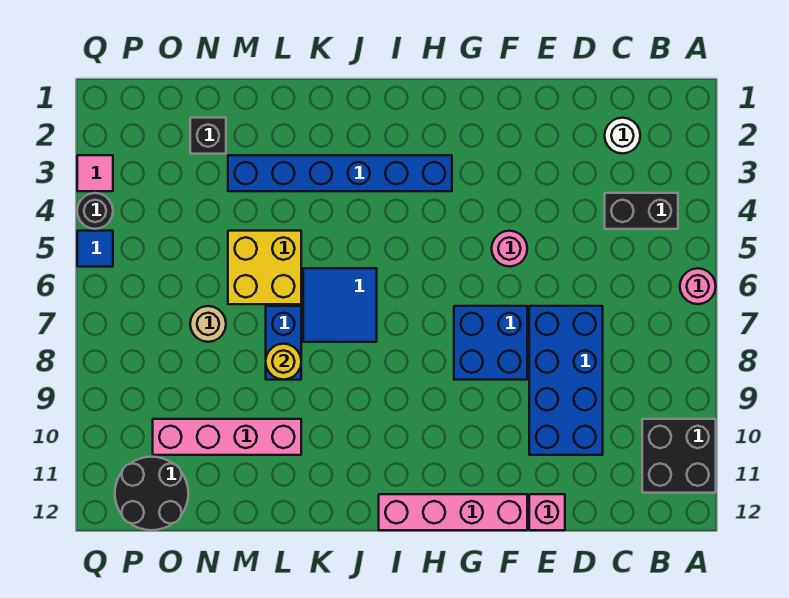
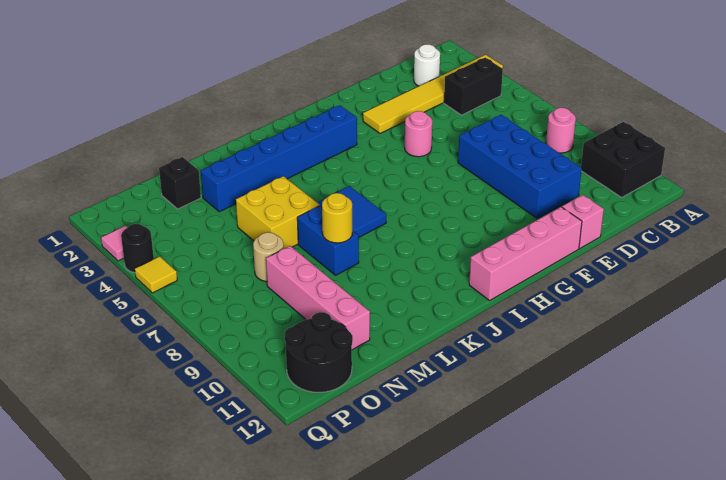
none -> yellow tile A3:F3 level 1
pink round brick A6 level 1 -> pink round brick B8 level 1
blue brick F7:G8 level 1 -> none
pink brick L10:O10 level 1 -> pink brick N8:N11 level 1
blue tile Q5 level 1 -> yellow tile Q5 level 1

